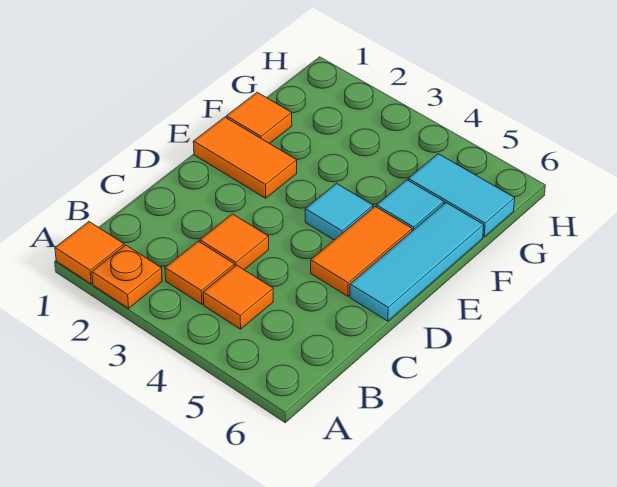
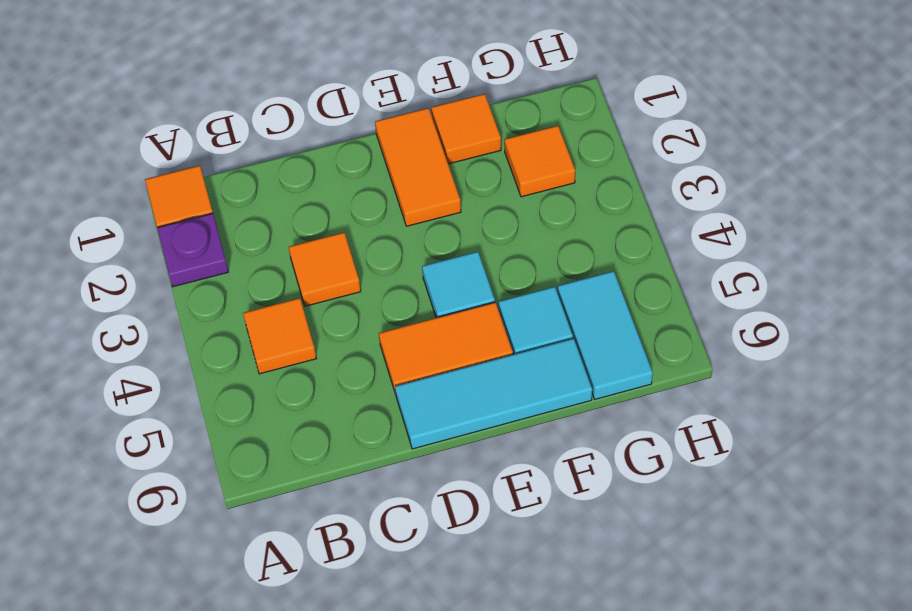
orange plate A2 level 1 -> purple plate A2 level 1
orange tile B3 level 1 -> orange tile G2 level 1

